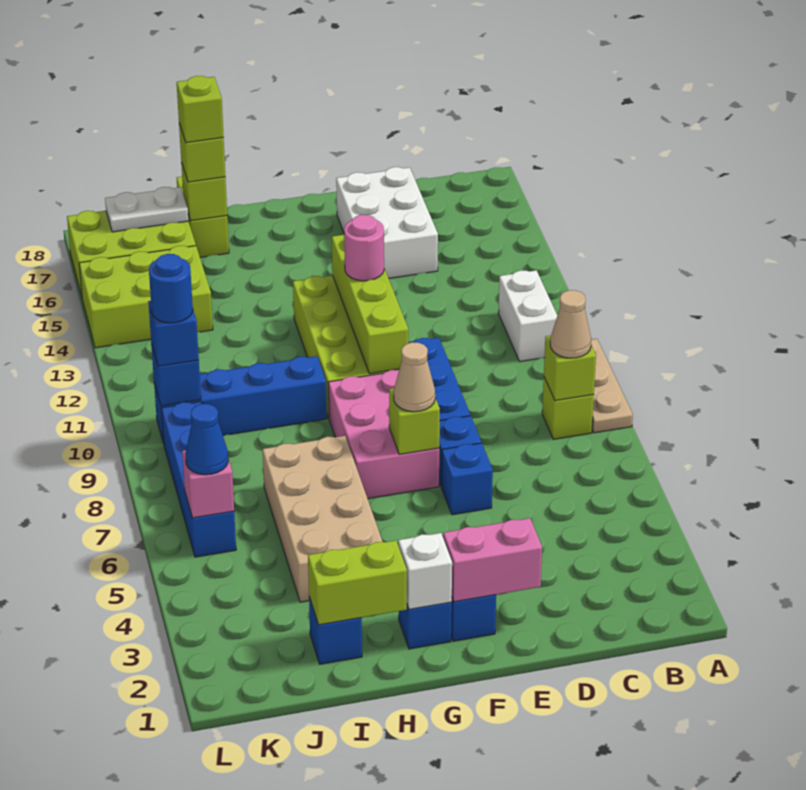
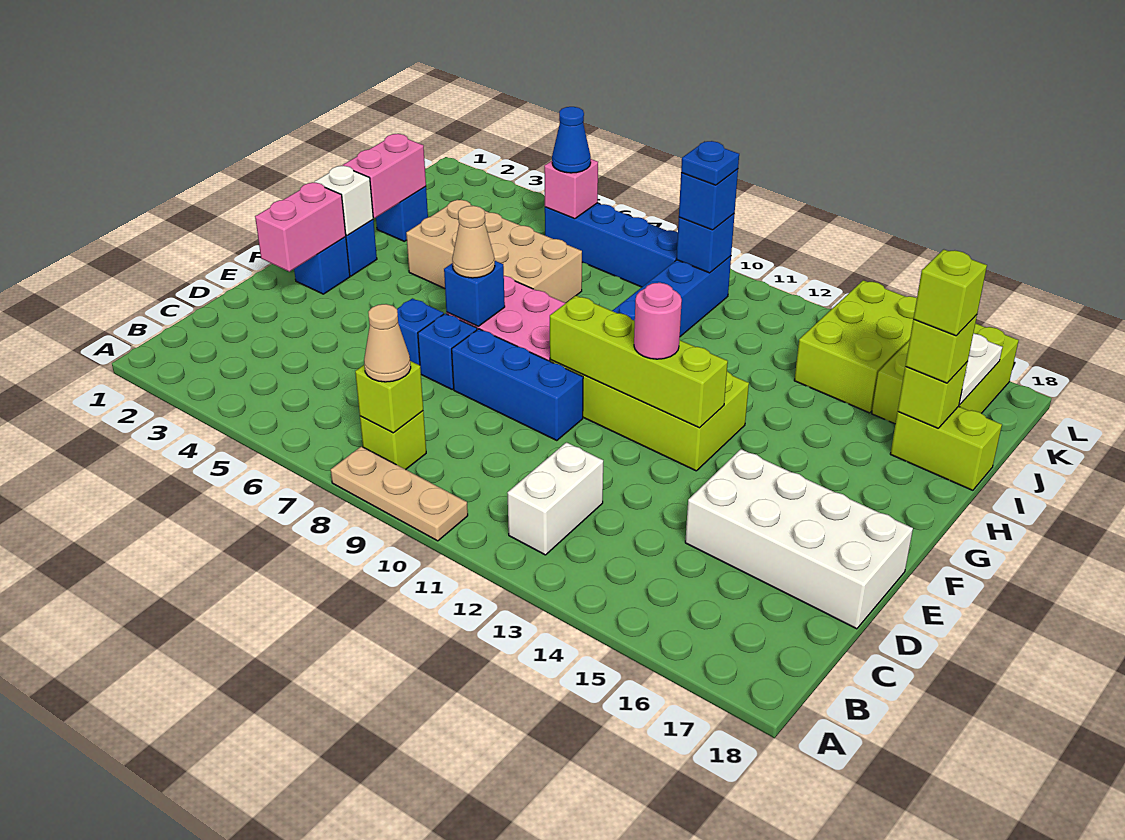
white brick B11:B12 level 1 -> white brick B12:C12 level 1
white brick D15:E17 level 1 -> white brick D15:E18 level 1
lime brick F7 level 2 -> blue brick F7 level 2
lime brick H2:I2 level 2 -> pink brick H2:I2 level 2
blue round brick K10 level 4 -> blue plate K10 level 4

